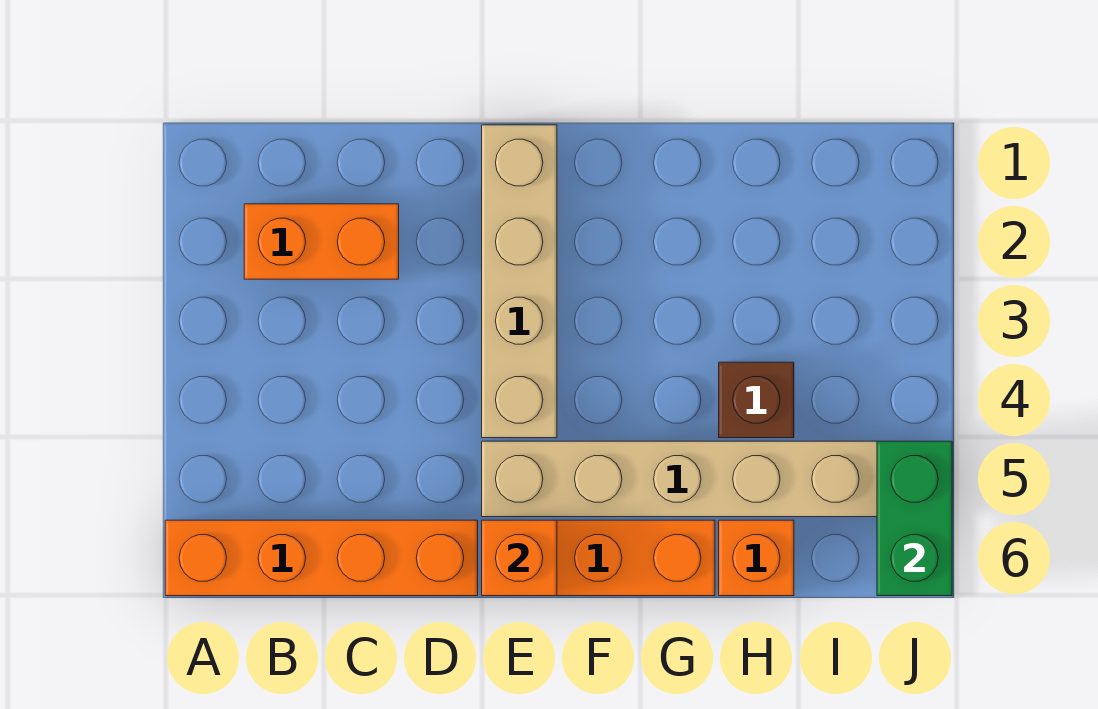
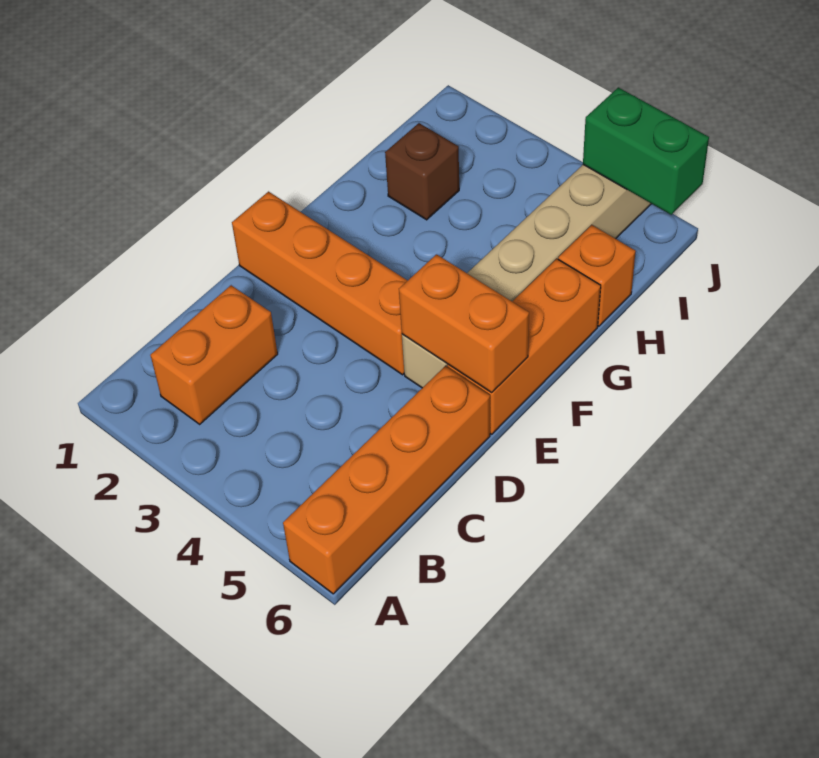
tan brick E1:E4 level 1 -> orange brick E1:E4 level 1
orange brick E6 level 2 -> orange brick E5:E6 level 2
brown brick H4 level 1 -> brown brick H2 level 1

